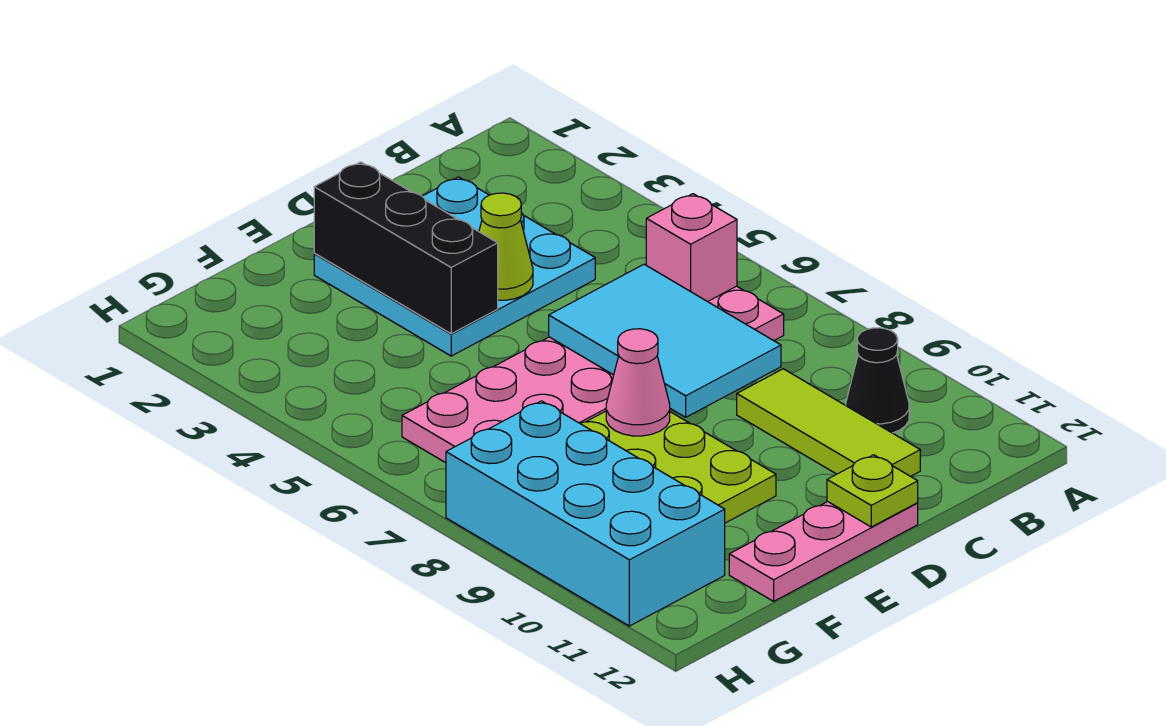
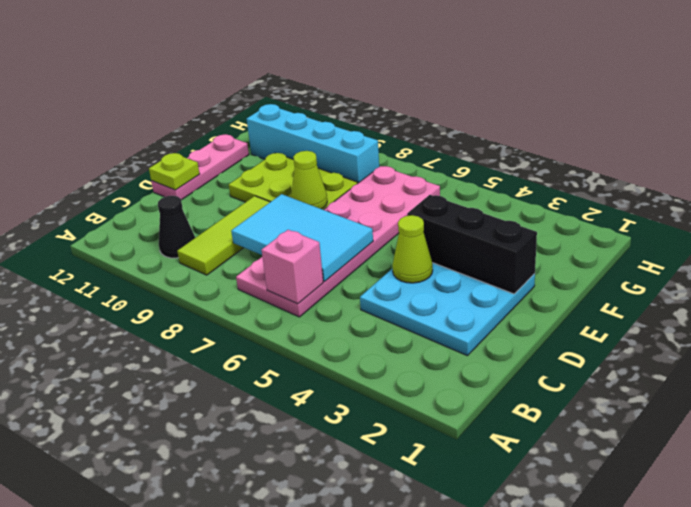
lime tile C9:C11 level 1 -> lime tile B9:D9 level 1
pink cone E8 level 2 -> lime cone E8 level 2
cyan brick G8:H11 level 1 -> cyan brick G8:G11 level 1

